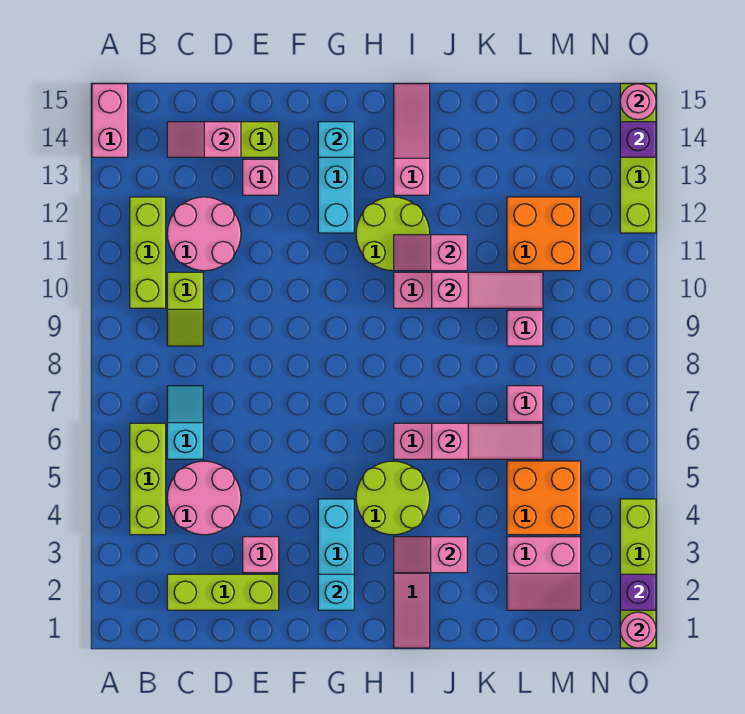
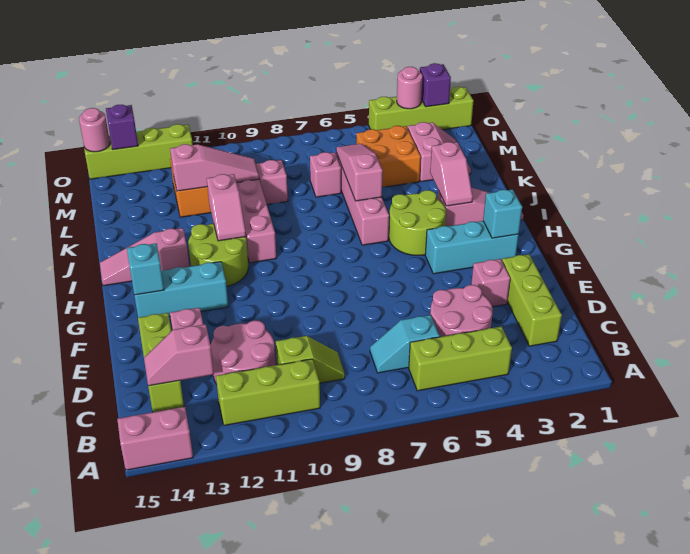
pink slope C14:D14 level 2 top D -> pink slope C13:C14 level 2 top 13
pink slope J10:L10 level 2 top J -> pink slope L10:L12 level 2 top 12
pink round brick O1 level 2 -> pink round brick O3 level 2

